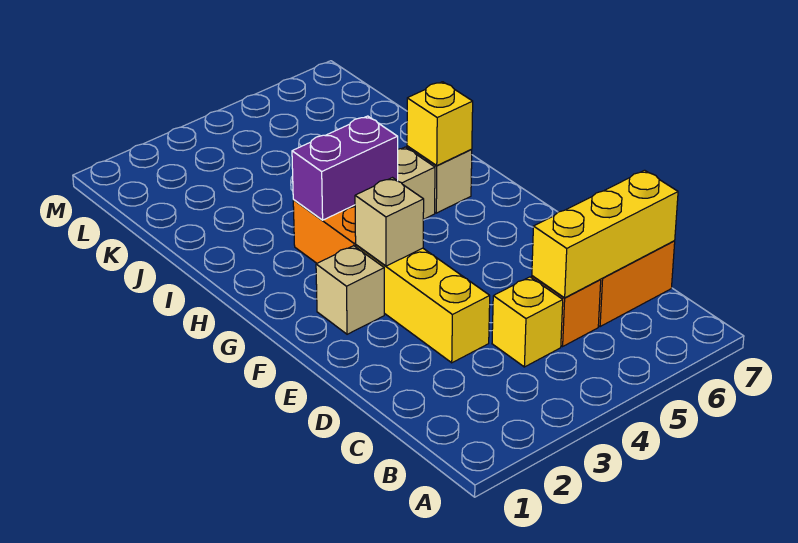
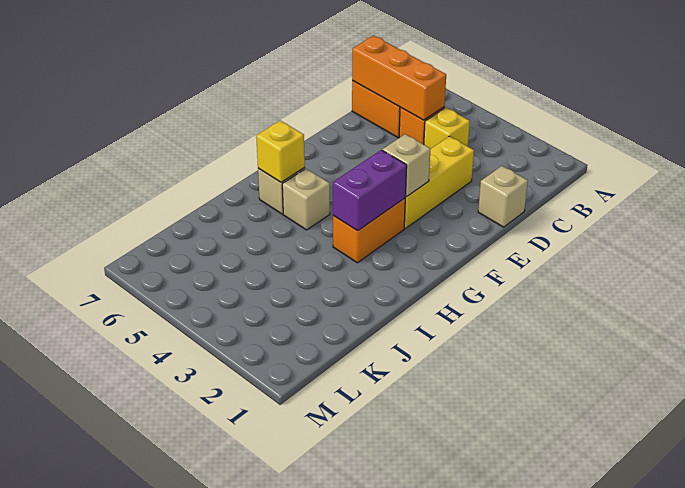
yellow brick C5:C7 level 2 -> orange brick C5:C7 level 2
tan brick F2 level 1 -> tan brick D1 level 1
purple brick H3:H4 level 2 -> purple brick G3:H3 level 2

